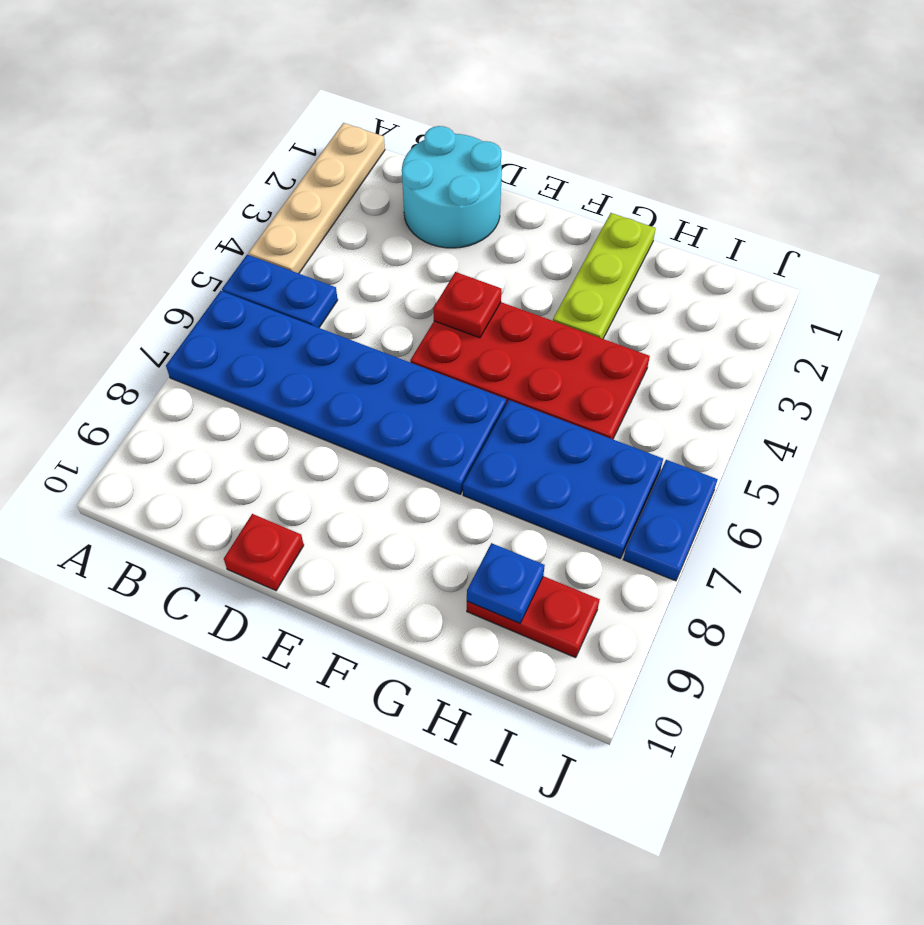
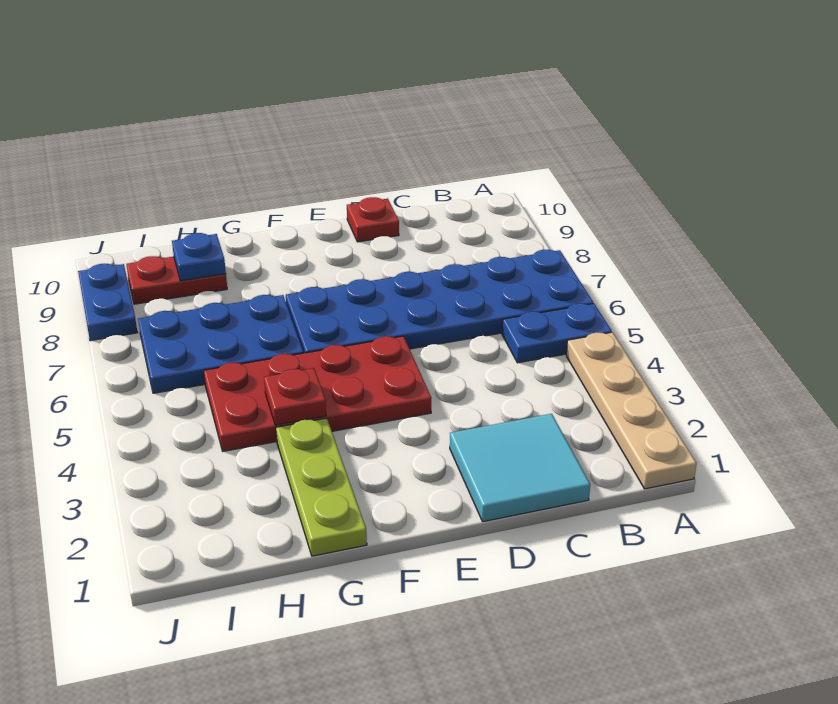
cyan round brick C1:D2 level 1 -> cyan tile C1:D2 level 1
red plate E4 level 2 -> red plate G4 level 2
blue plate J6:J7 level 1 -> blue plate J8:J9 level 1

